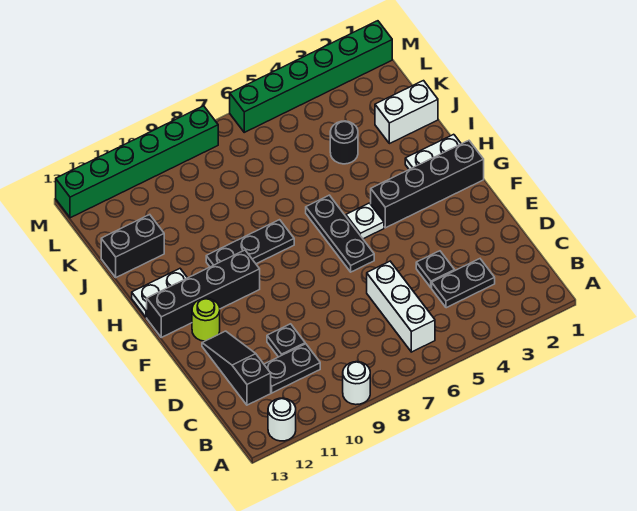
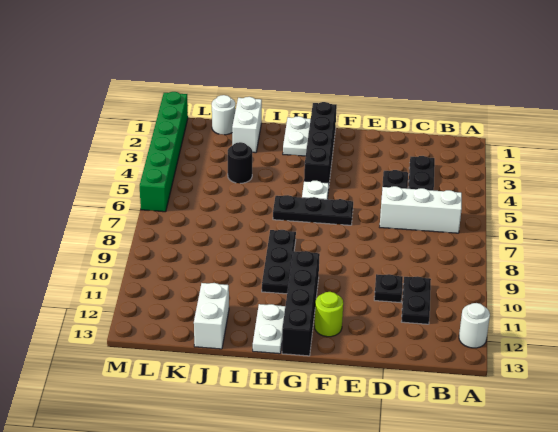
white round brick A9 level 1 -> white round brick K1 level 1
black slope C12:E12 level 1 top C -> none
black brick J12:J13 level 1 -> white brick J12:J13 level 1
green brick M8:M13 level 1 -> none

